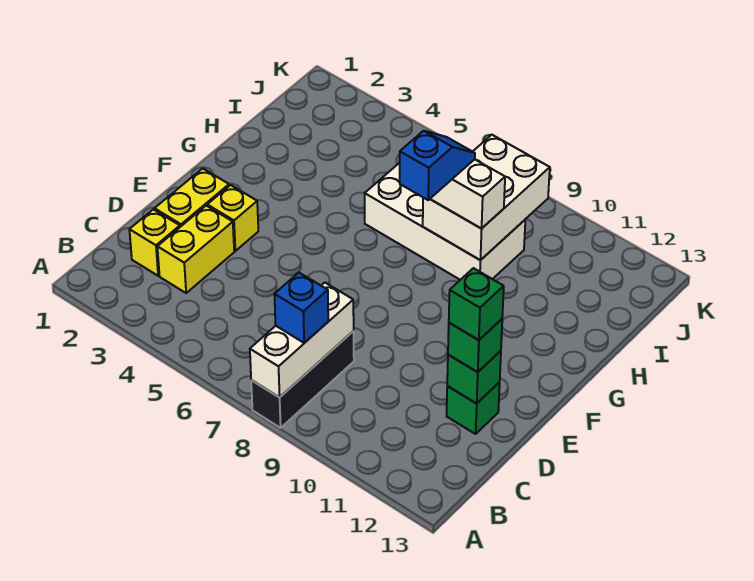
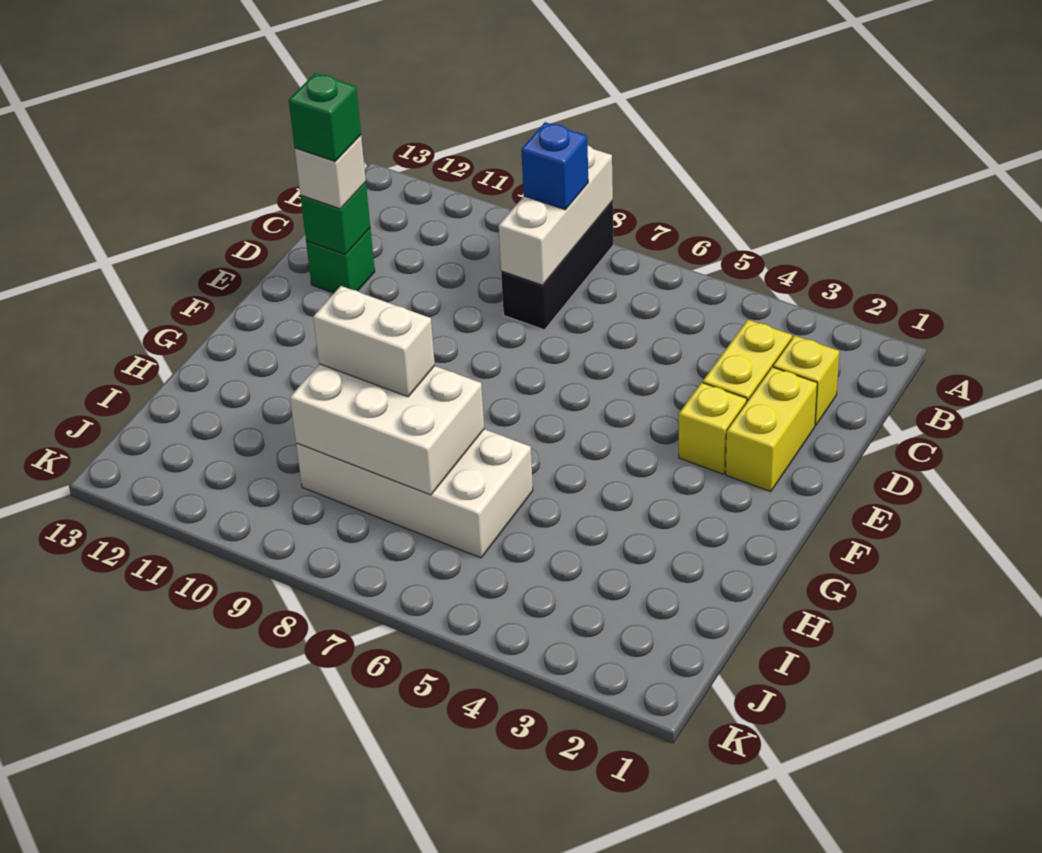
green brick D12 level 3 -> white brick D12 level 3
blue slope G8:H8 level 4 top G -> none
white brick H8:J9 level 2 -> white brick H7:I9 level 2

